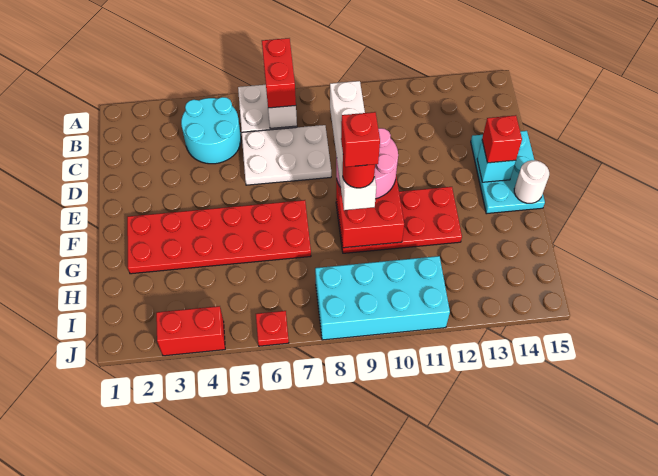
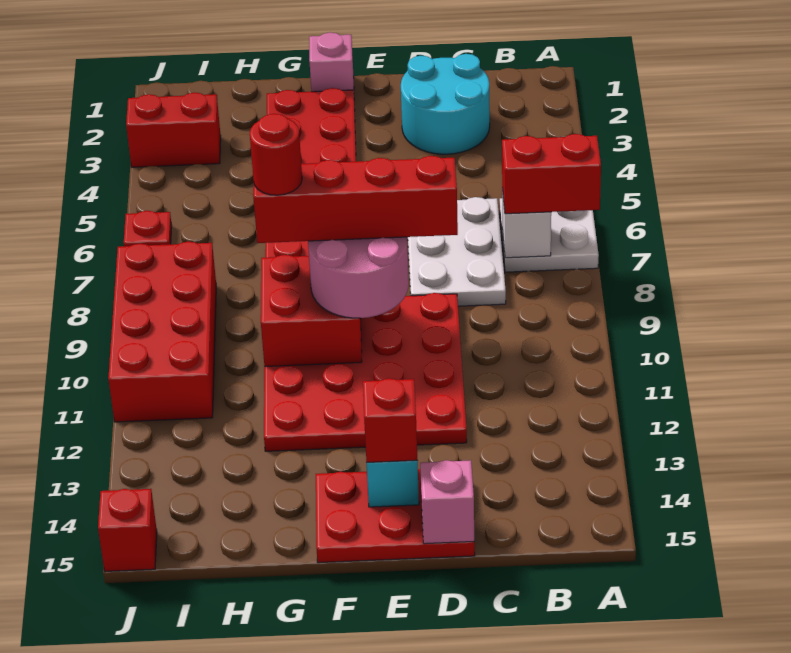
cyan round brick B4:C5 level 1 -> cyan round brick C2:D3 level 1
white brick D9:G9 level 4 -> red brick D9:G9 level 4
cyan plate D14:F15 level 1 -> red plate D14:F15 level 1
none -> pink brick D15 level 2
none -> pink brick F1 level 1
red plate F9:G12 level 1 -> red plate D9:G12 level 1
white round brick F15 level 2 -> none
red brick G9 level 6 -> red brick J15 level 1
cyan brick I8:J11 level 1 -> red brick I8:J11 level 1
red brick J3:J4 level 1 -> red brick I3:J3 level 1

